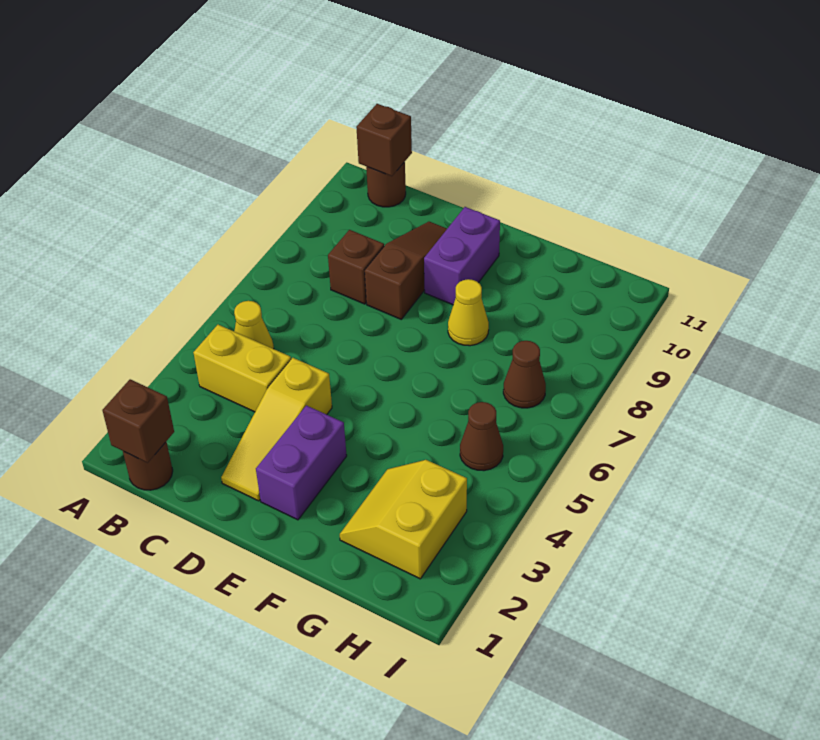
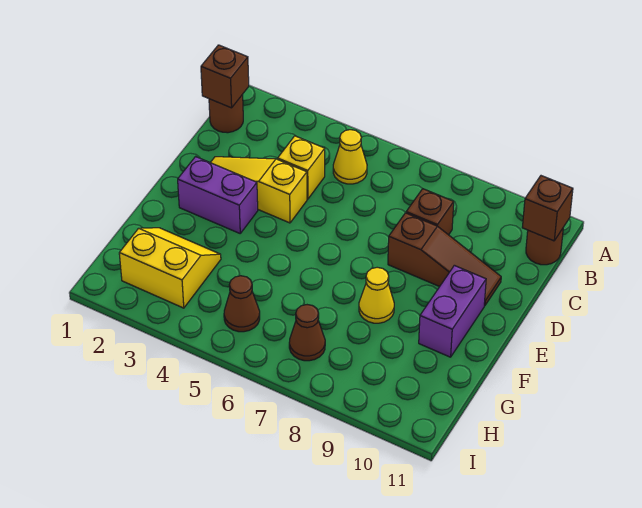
yellow brick B4:C4 level 1 -> yellow brick C4 level 1
purple brick E9:E10 level 1 -> purple brick E10:F10 level 1

